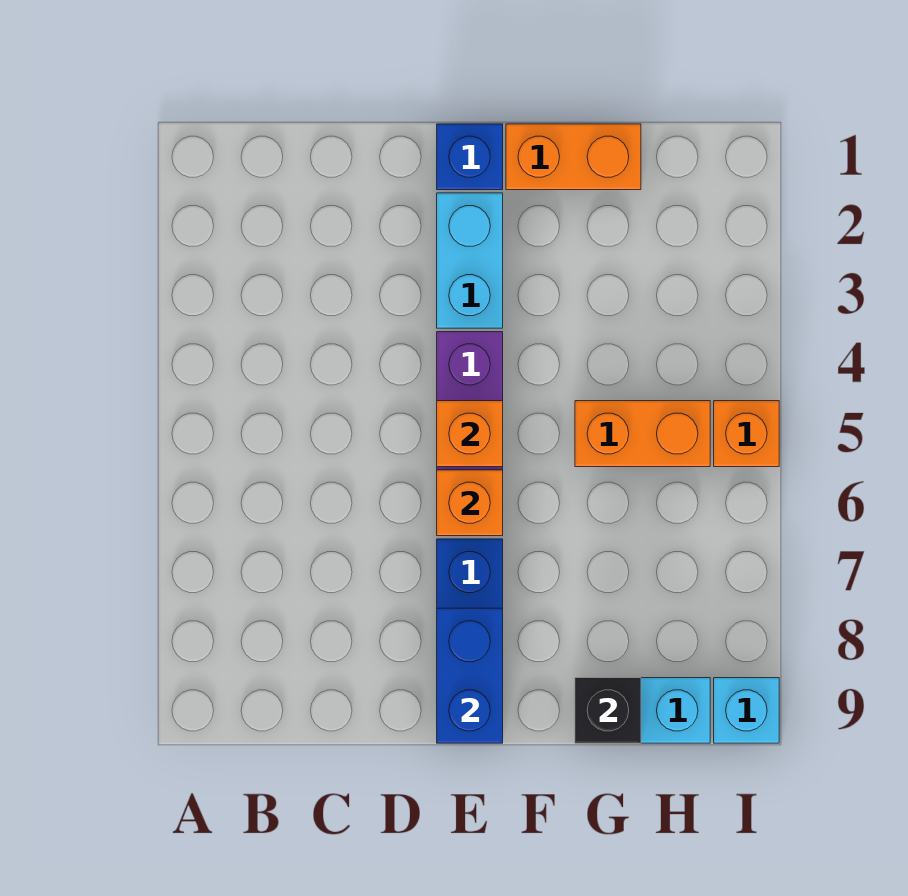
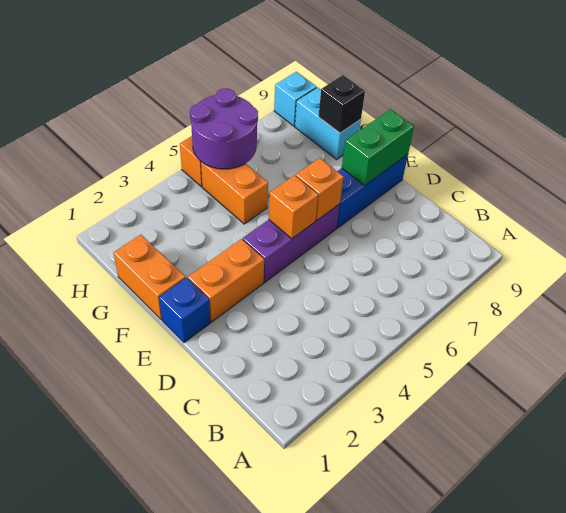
cyan brick E2:E3 level 1 -> orange brick E2:E3 level 1
blue brick E8:E9 level 2 -> green brick E8:E9 level 2
none -> purple round brick H5:I6 level 2

